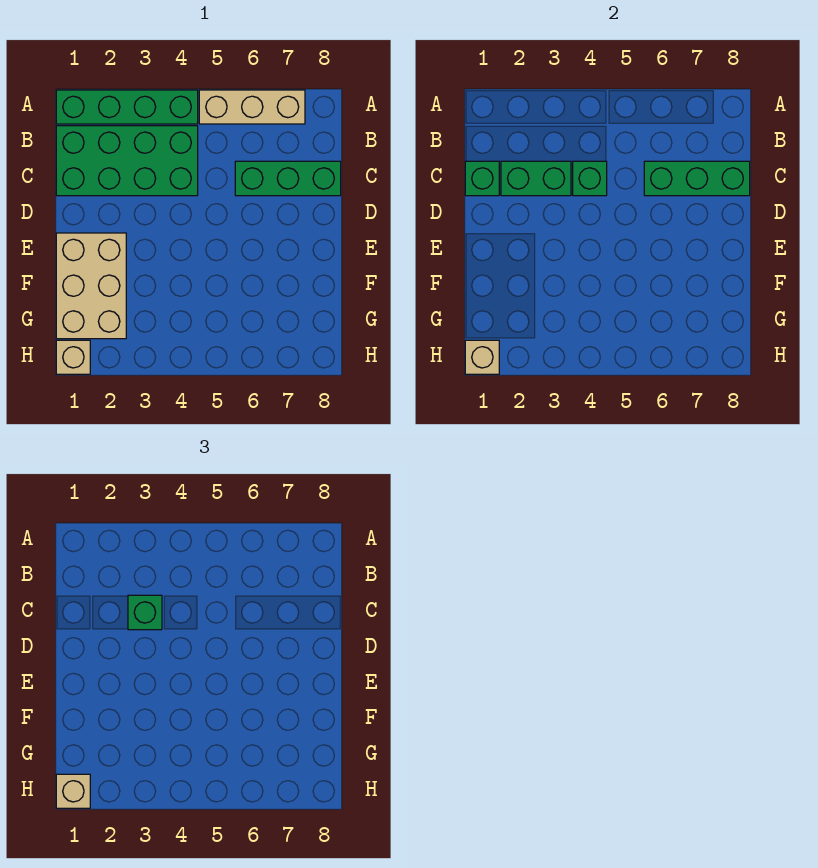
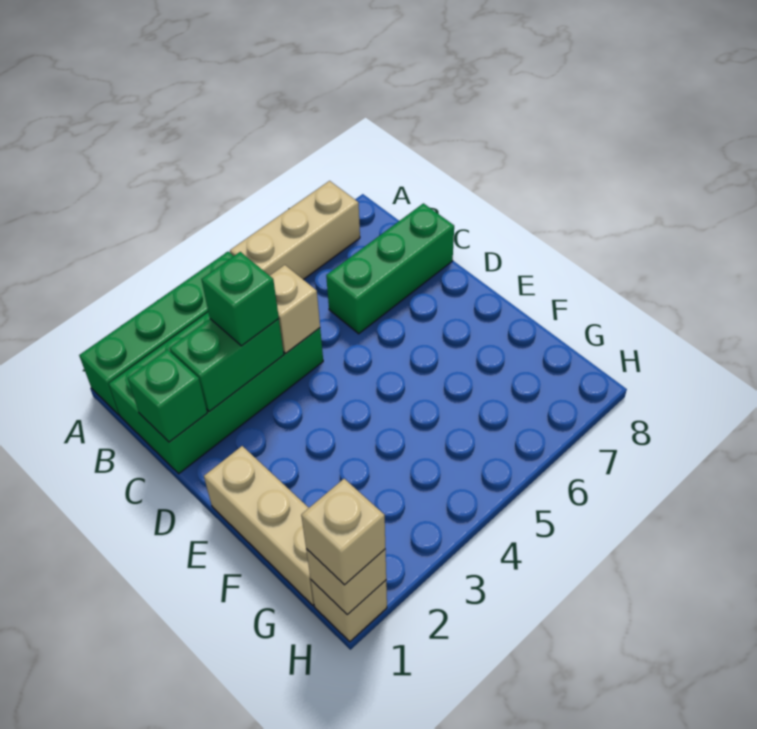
green brick C4 level 2 -> tan brick C4 level 2
green brick C6:C8 level 2 -> none
tan brick E1:G2 level 1 -> tan brick E1:G1 level 1

